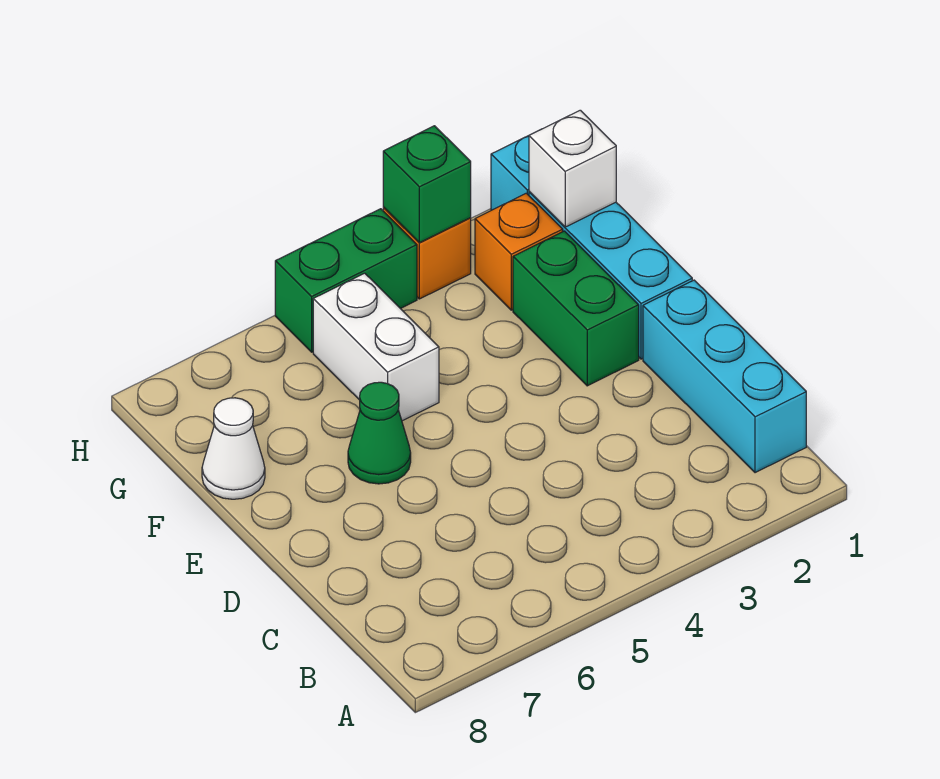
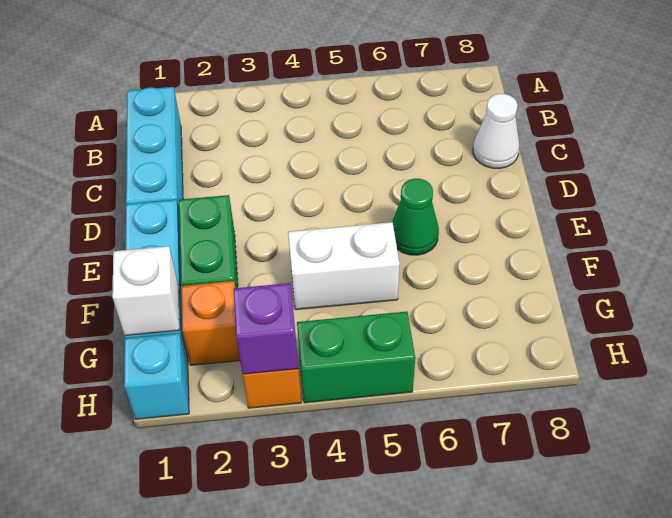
white brick F5:G5 level 1 -> white brick F4:F5 level 1
white cone F8 level 1 -> white cone C8 level 1
green brick H3 level 2 -> purple brick H3 level 2

